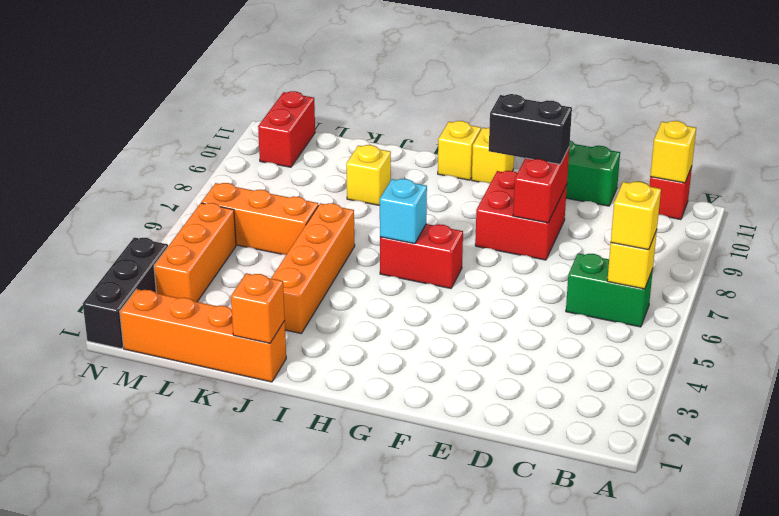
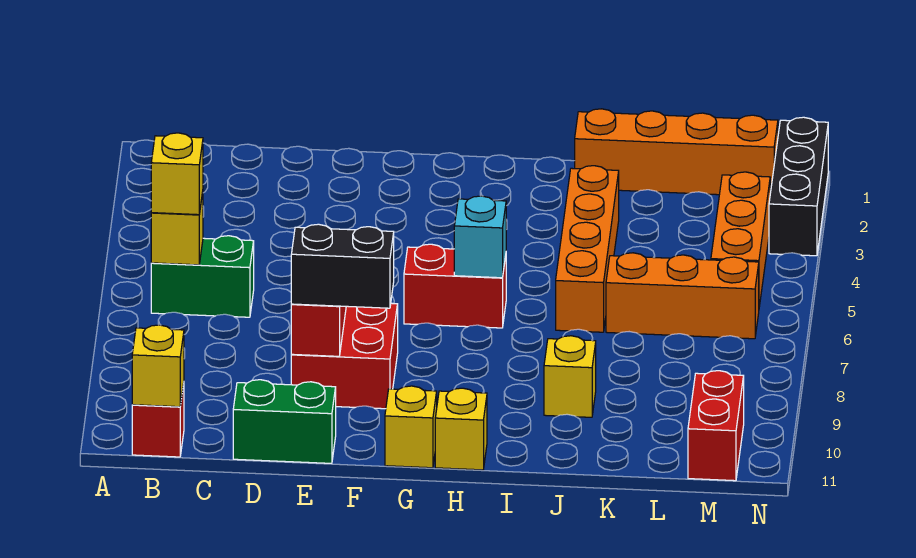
orange brick J1 level 2 -> none

